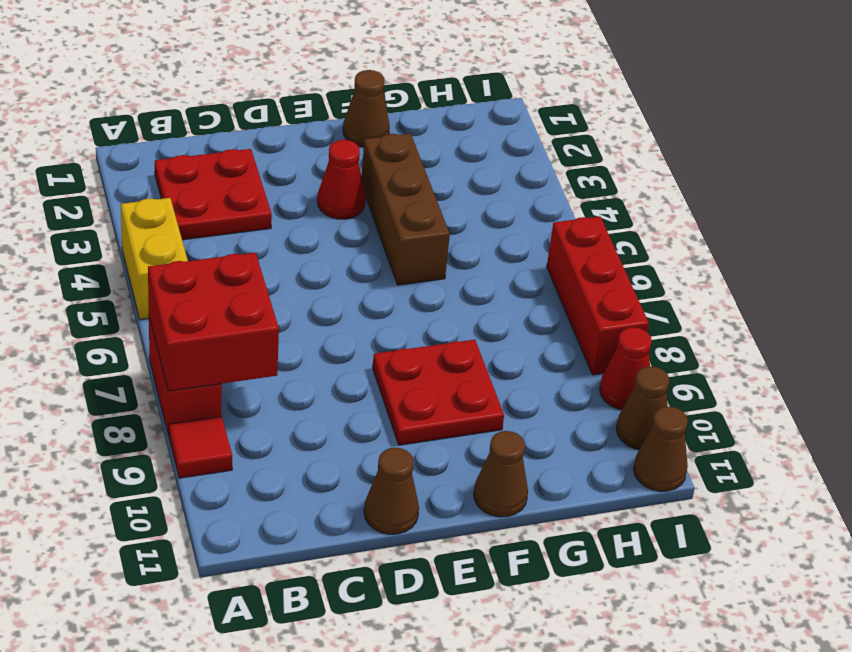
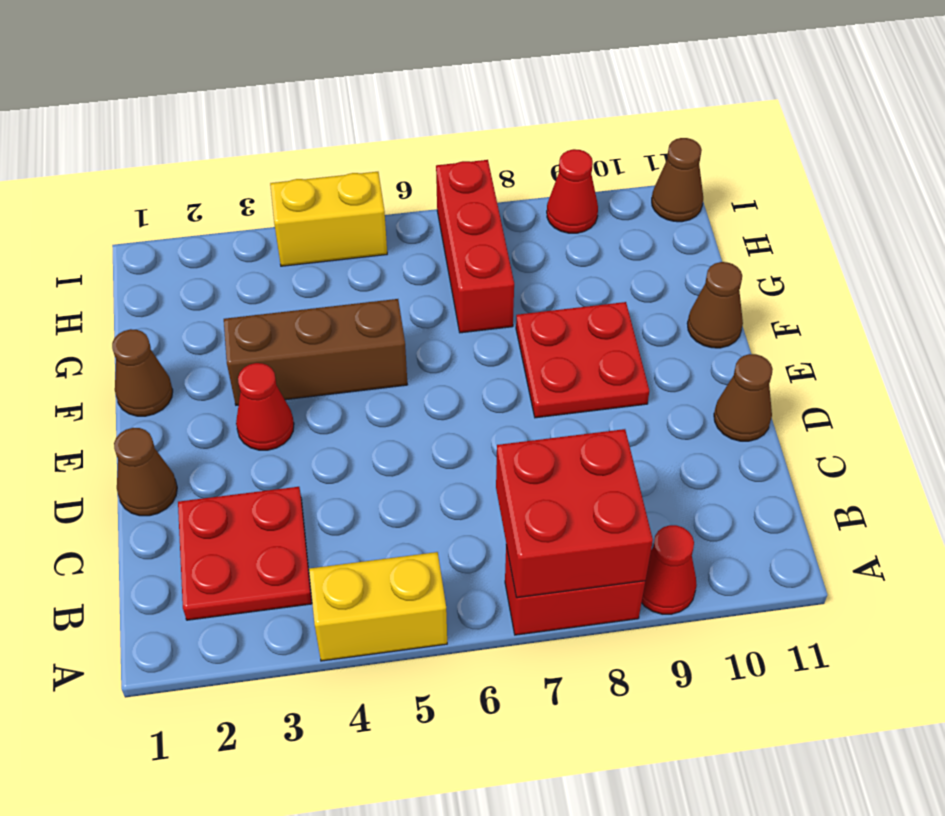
red tile A9 level 1 -> red cone A9 level 1
none -> yellow brick I4:I5 level 1
red brick I6:I8 level 1 -> red brick G7:I7 level 1
brown cone I10 level 1 -> brown cone D1 level 1

